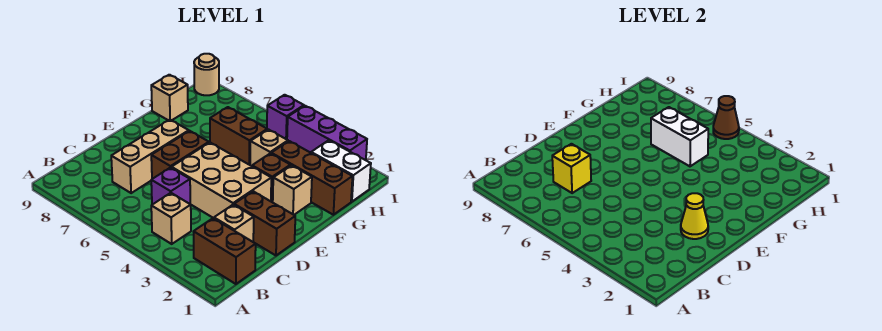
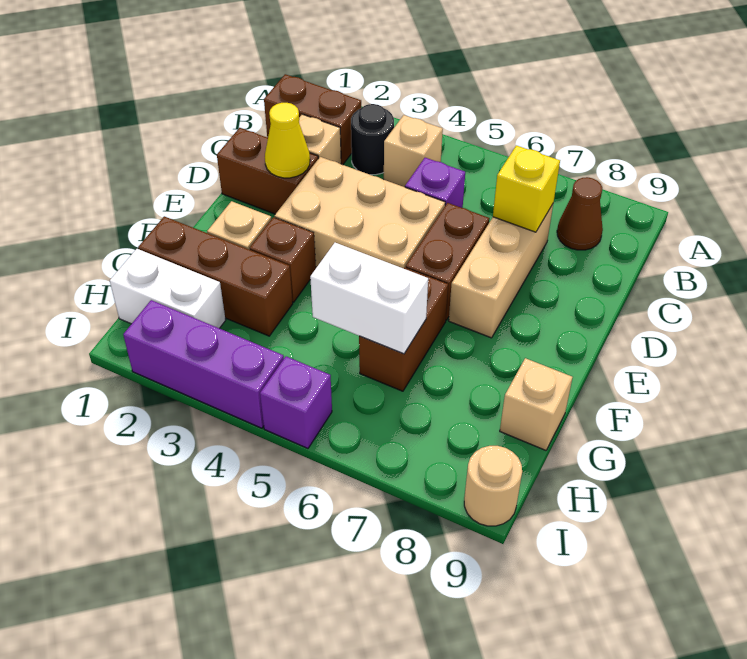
none -> black round brick B3 level 1
tan brick G4 level 1 -> none
brown brick G5:G6 level 1 -> brown brick F6:G6 level 1
brown cone I5 level 2 -> brown cone B8 level 1

